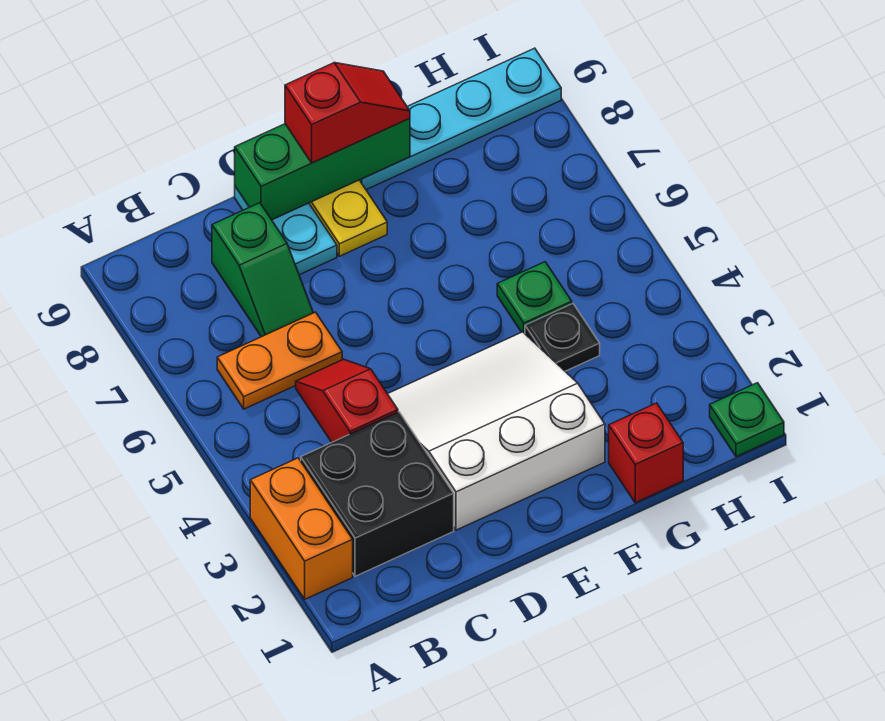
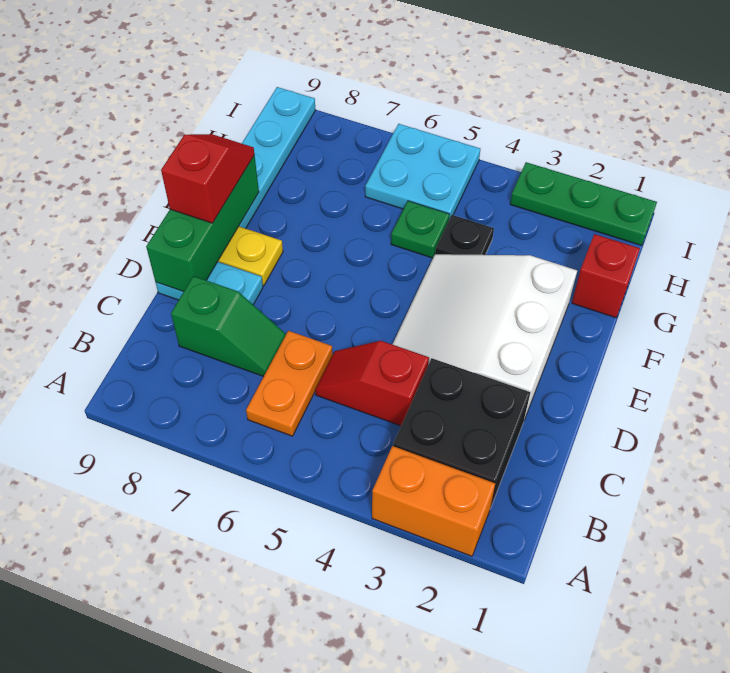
none -> cyan plate H5:I6 level 1
green plate I1 level 1 -> green plate I1:I3 level 1

